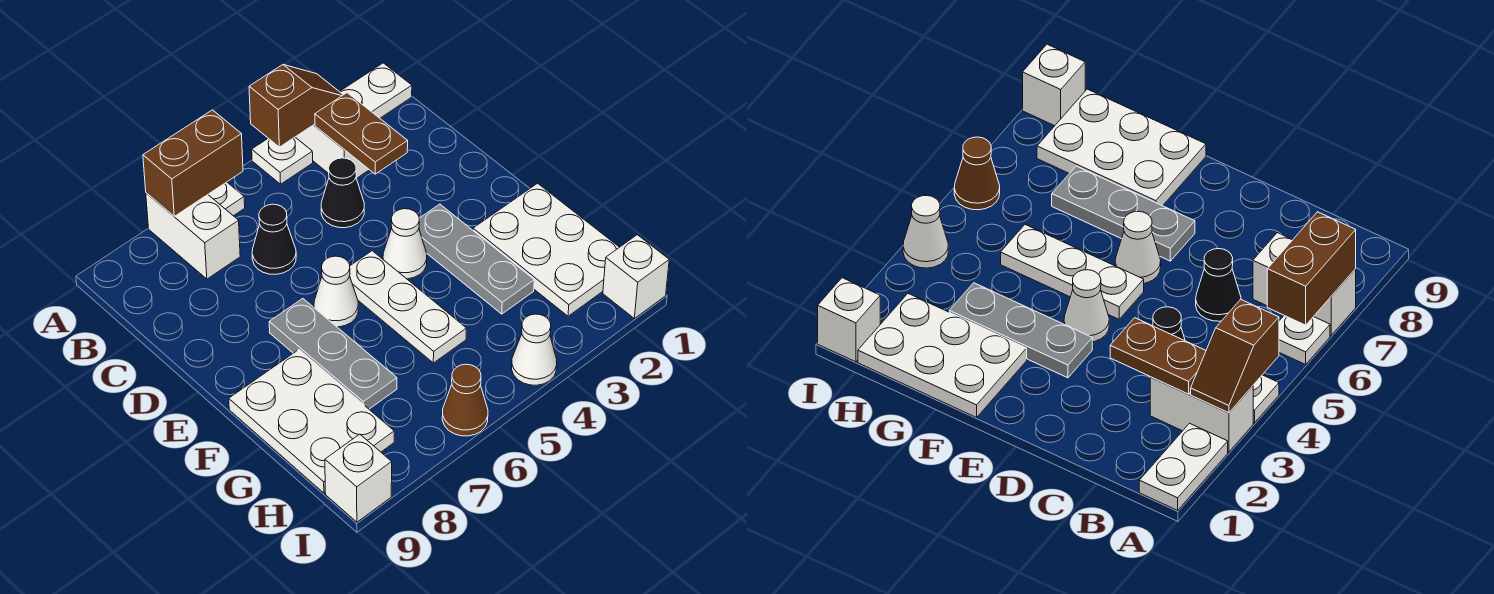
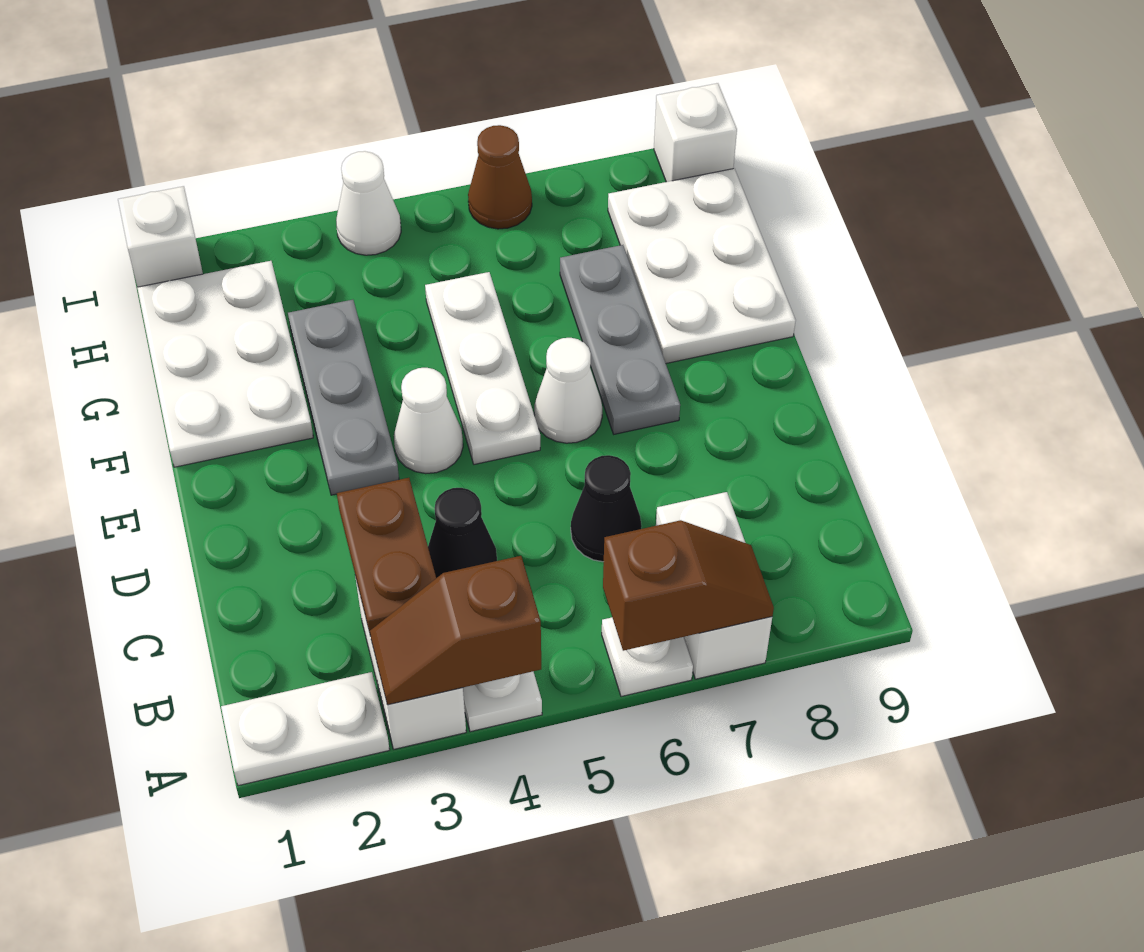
brown brick A6:A7 level 2 -> brown slope A6:A7 level 2 top 6

